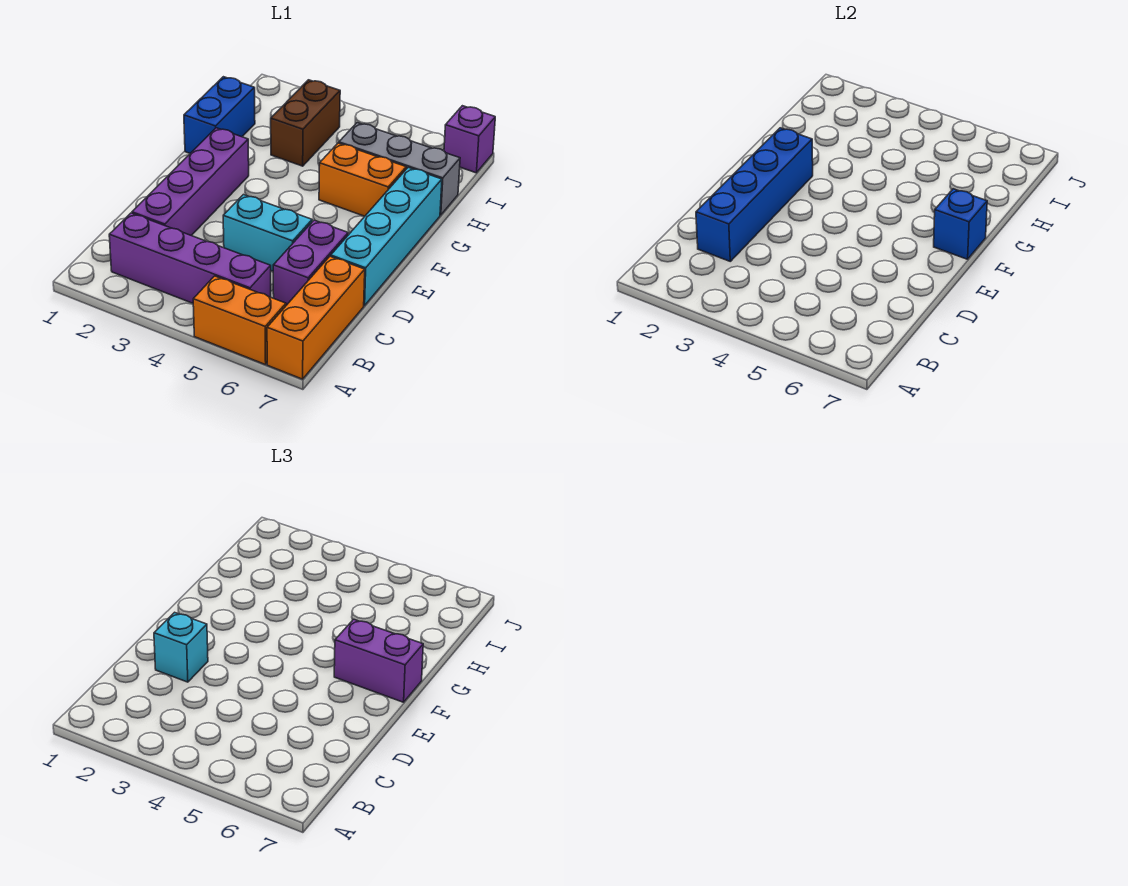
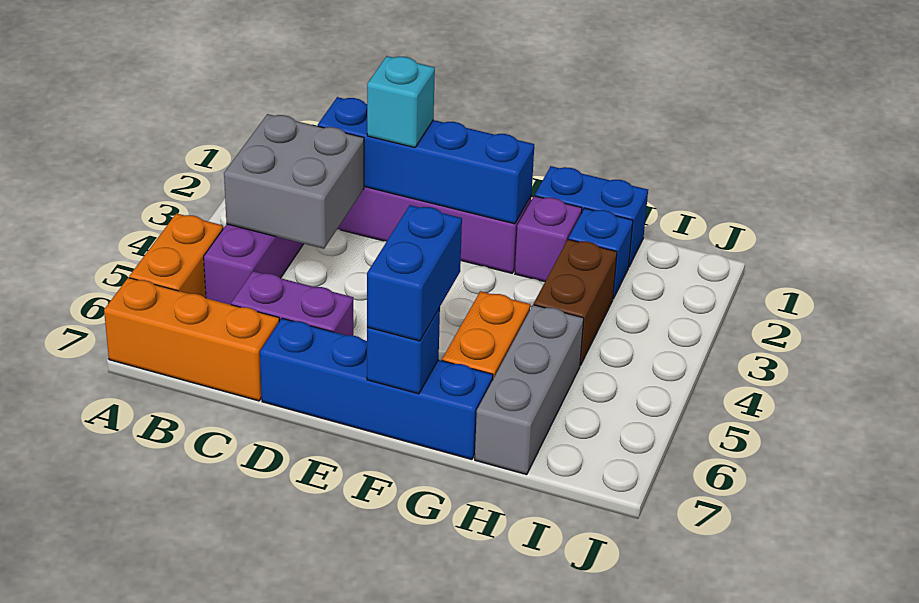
none -> grey brick B3:C4 level 2
cyan brick D4:D5 level 1 -> none
cyan brick D7:G7 level 1 -> blue brick D7:G7 level 1
purple brick F6:F7 level 3 -> blue brick F6:F7 level 3
none -> blue brick H2 level 1
brown brick H3:I3 level 1 -> brown brick H3:H4 level 1
purple brick J7 level 1 -> purple brick G2 level 1

